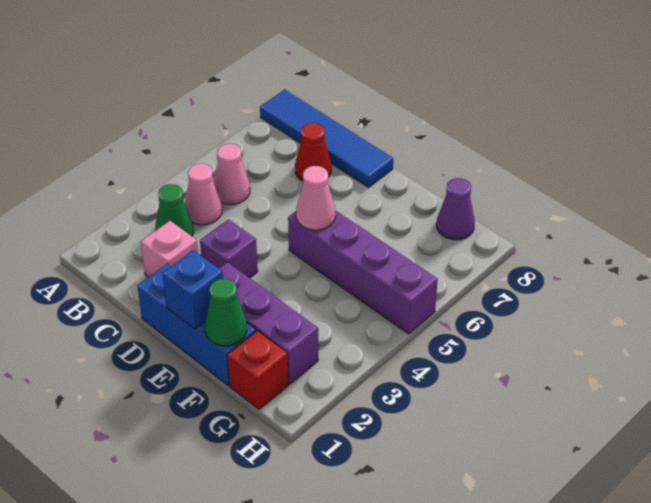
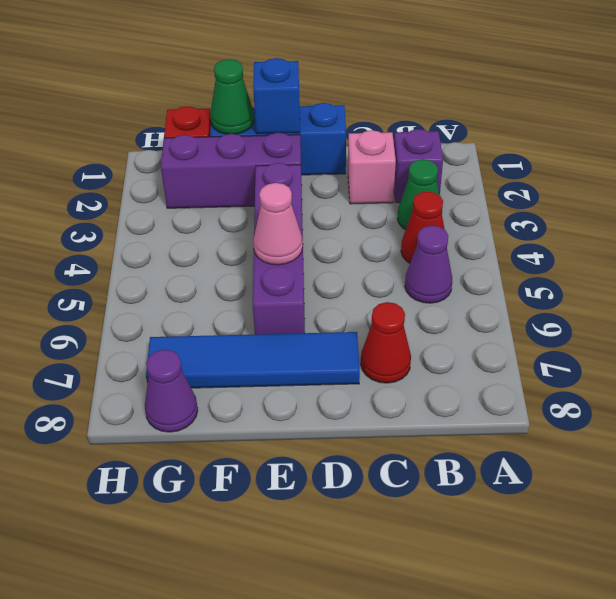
blue tile A8:D8 level 1 -> blue tile D7:G7 level 1
pink cone B4 level 1 -> red cone B4 level 1
pink cone B5 level 1 -> purple cone B5 level 1
purple brick D3 level 1 -> purple brick B2 level 1
purple brick E5:H5 level 1 -> purple brick E3:E6 level 1

